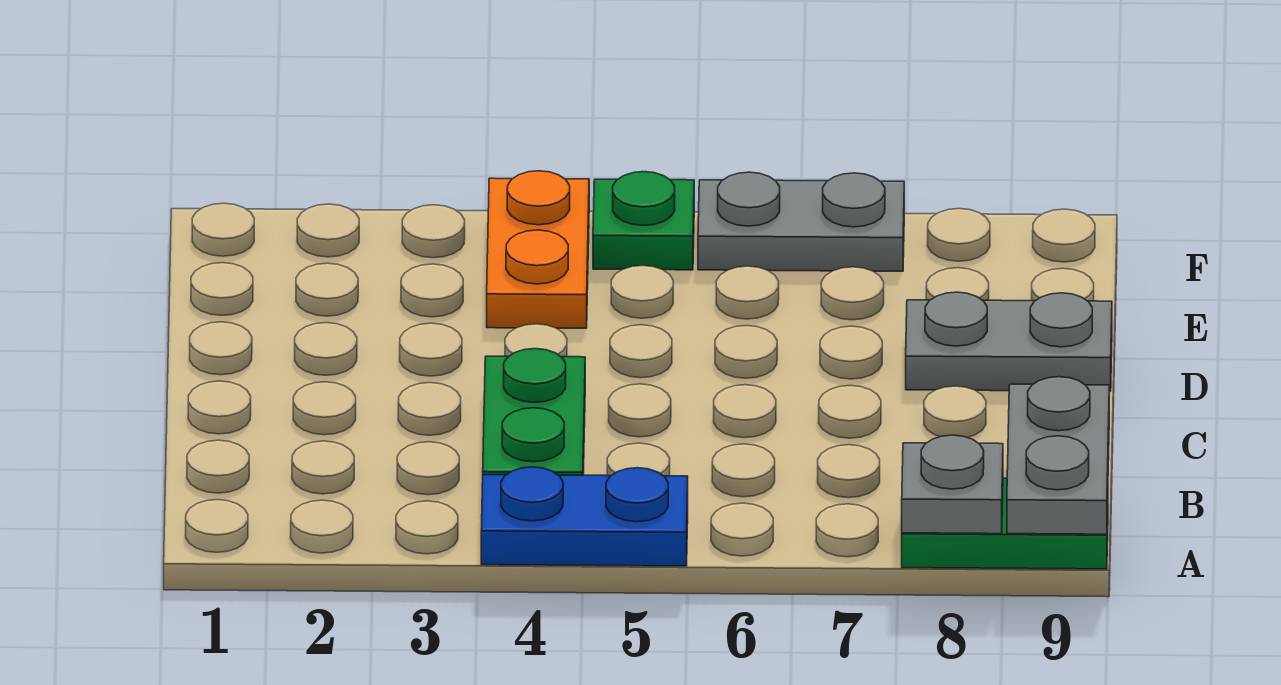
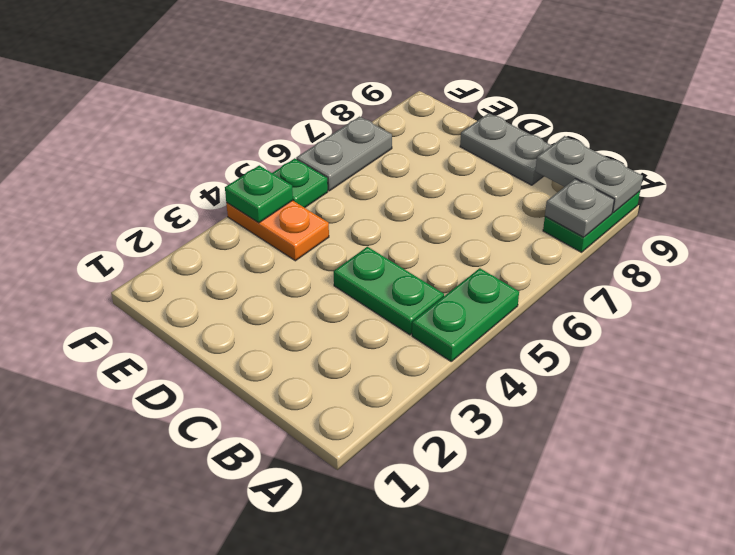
blue plate A4:A5 level 1 -> green plate A4:A5 level 1
grey plate D8:D9 level 1 -> grey plate C9:D9 level 1
none -> green plate F4 level 2

